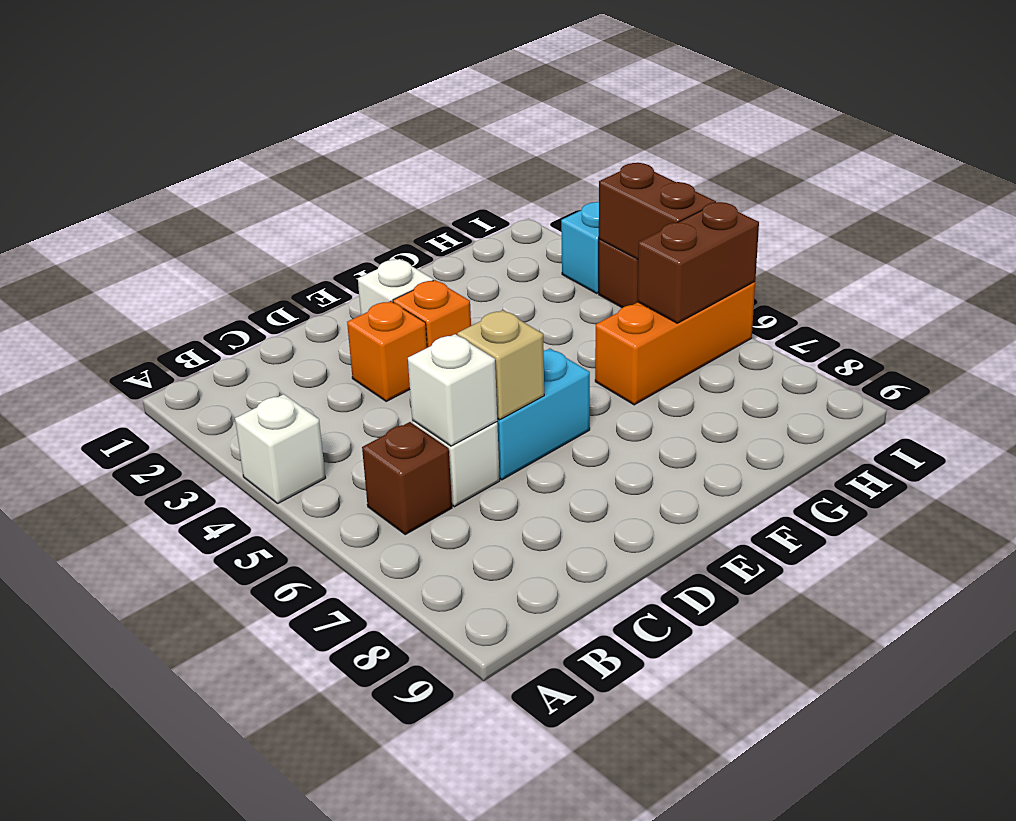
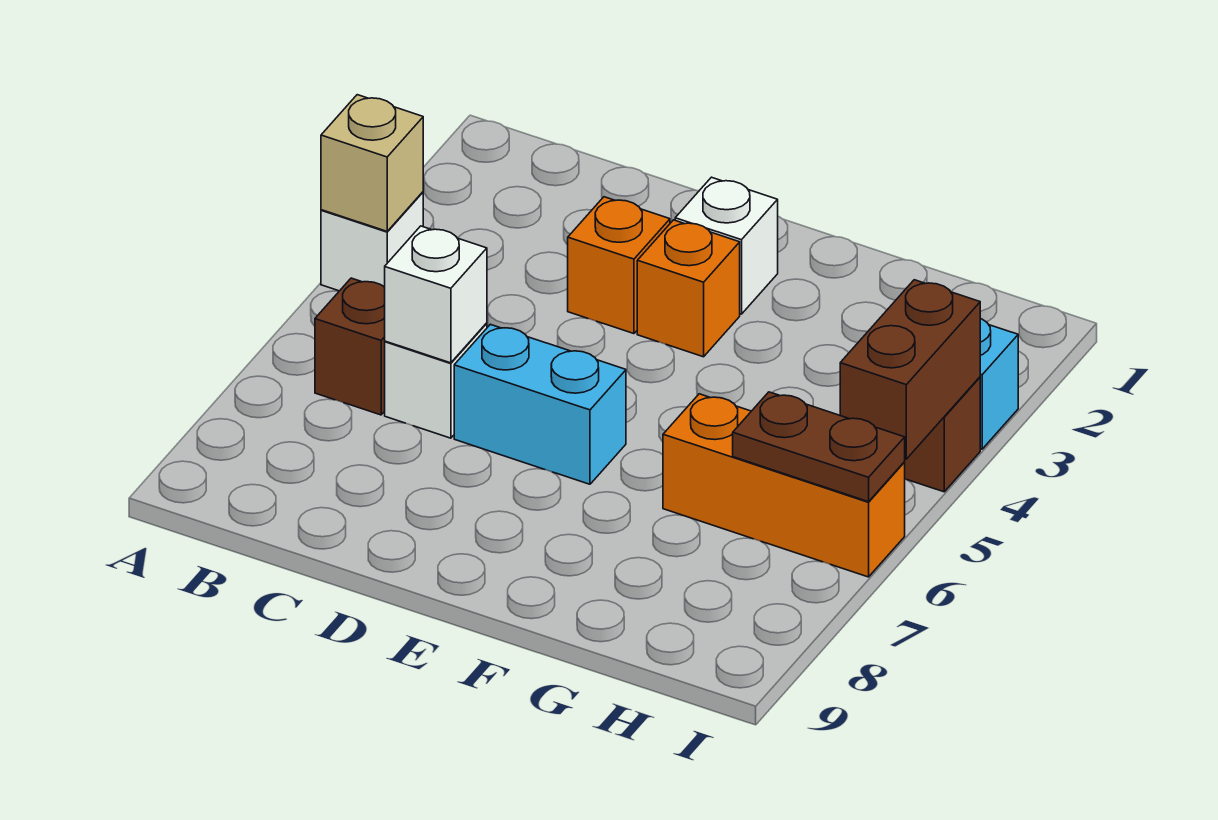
tan brick D6 level 2 -> tan brick A4 level 2
brown brick H6:I6 level 2 -> brown plate H6:I6 level 2

